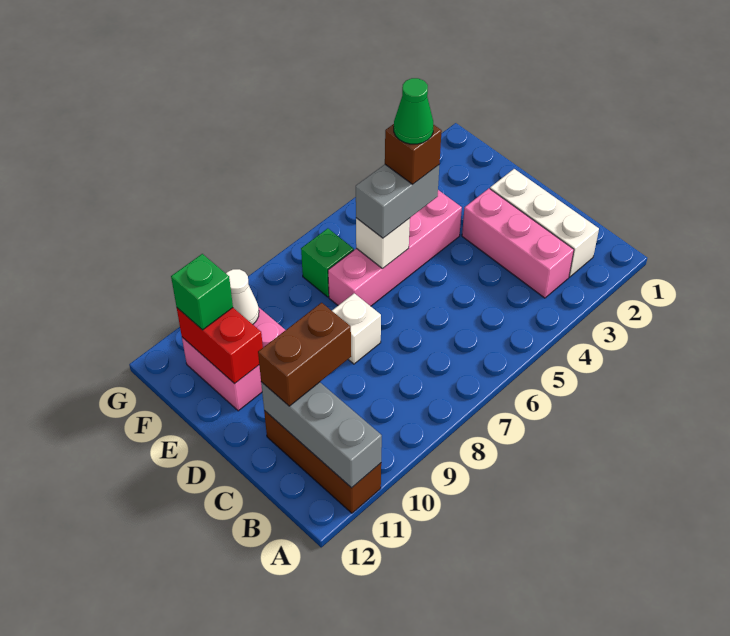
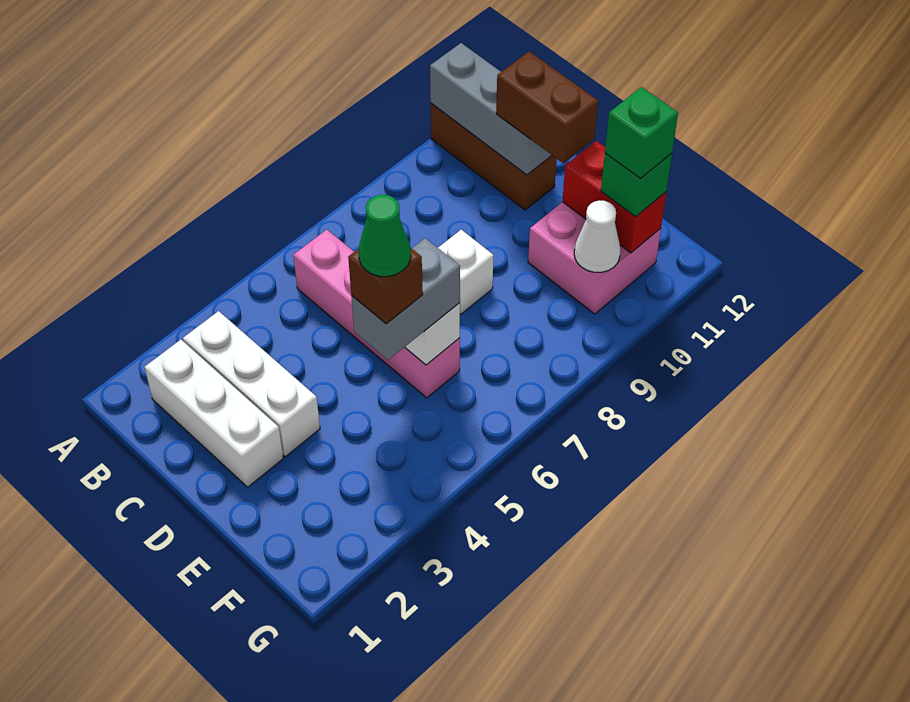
pink brick B3:D3 level 1 -> white brick B3:D3 level 1
brown brick C10:C11 level 3 -> brown brick C11:D11 level 3
pink brick E4:E7 level 1 -> pink brick B6:E6 level 1
green brick F7 level 1 -> green brick F11 level 4

